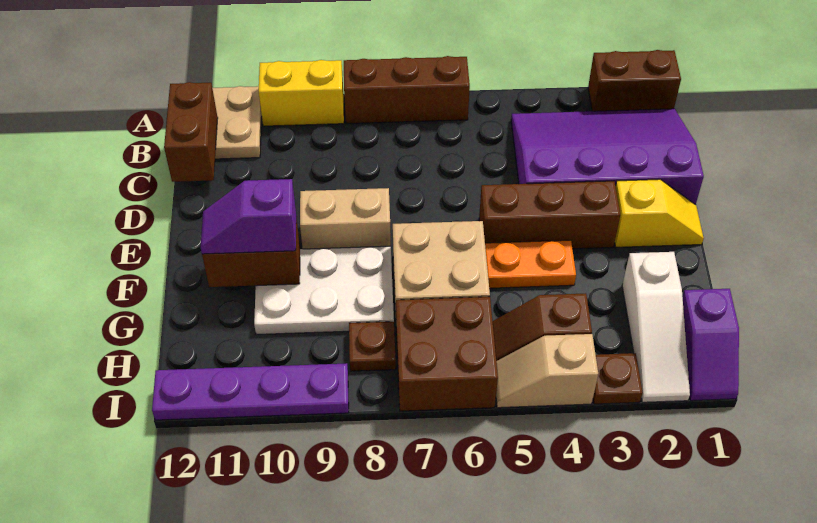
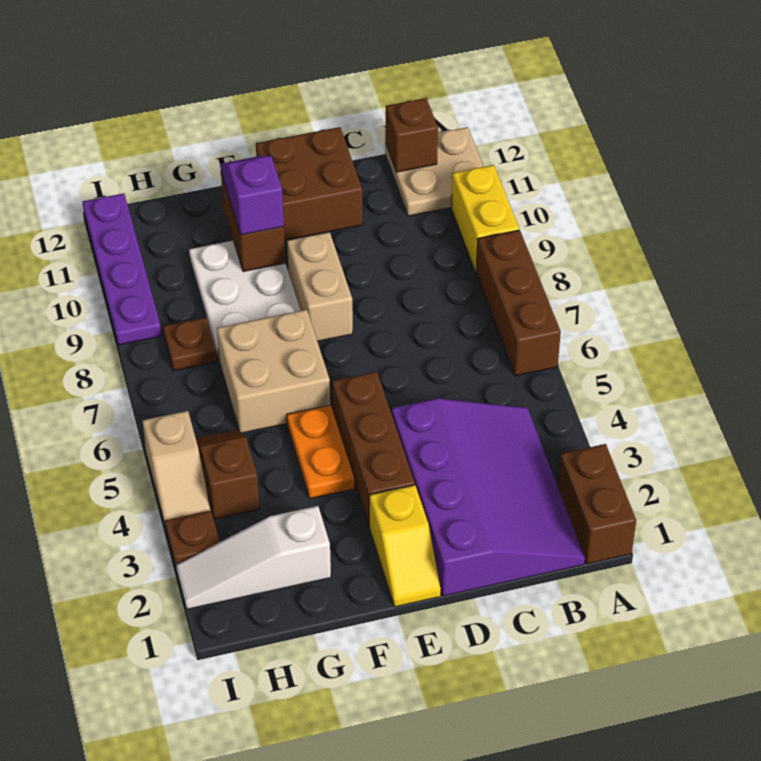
brown brick B12:C12 level 2 -> brown brick B12 level 2
purple slope H1:I1 level 1 top H -> none
brown brick H6:I7 level 1 -> brown brick D11:E12 level 1
tan slope I4:I5 level 1 top 4 -> tan slope I4:I5 level 1 top 5

